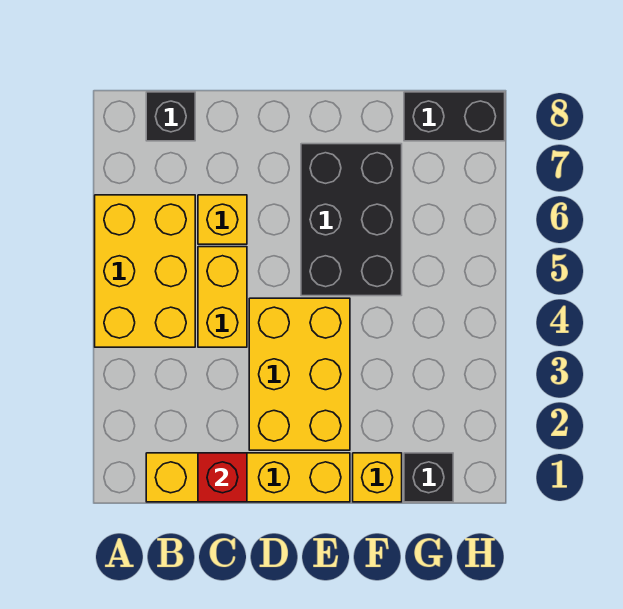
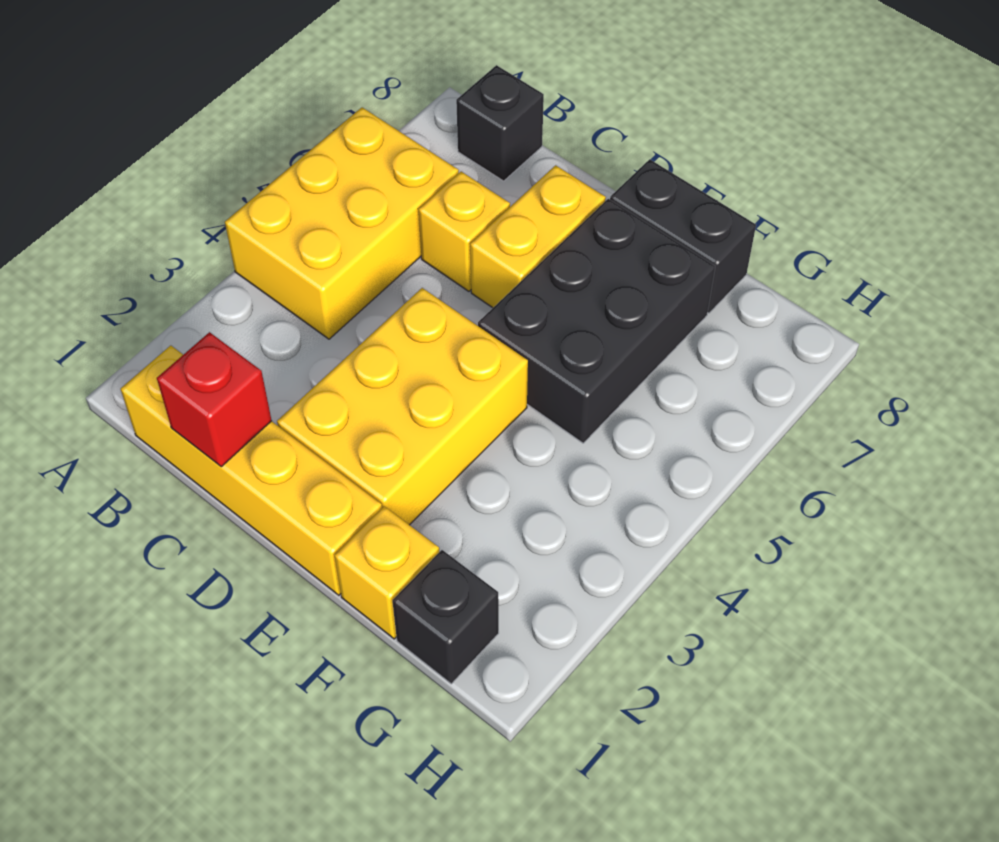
yellow brick C4:C5 level 1 -> yellow brick D6:D7 level 1
black brick G8:H8 level 1 -> black brick E8:F8 level 1

